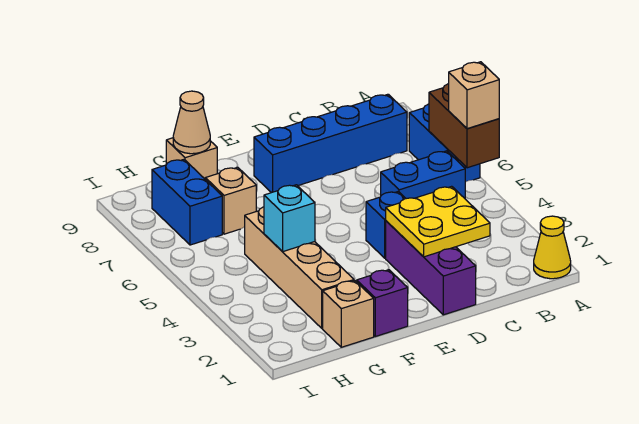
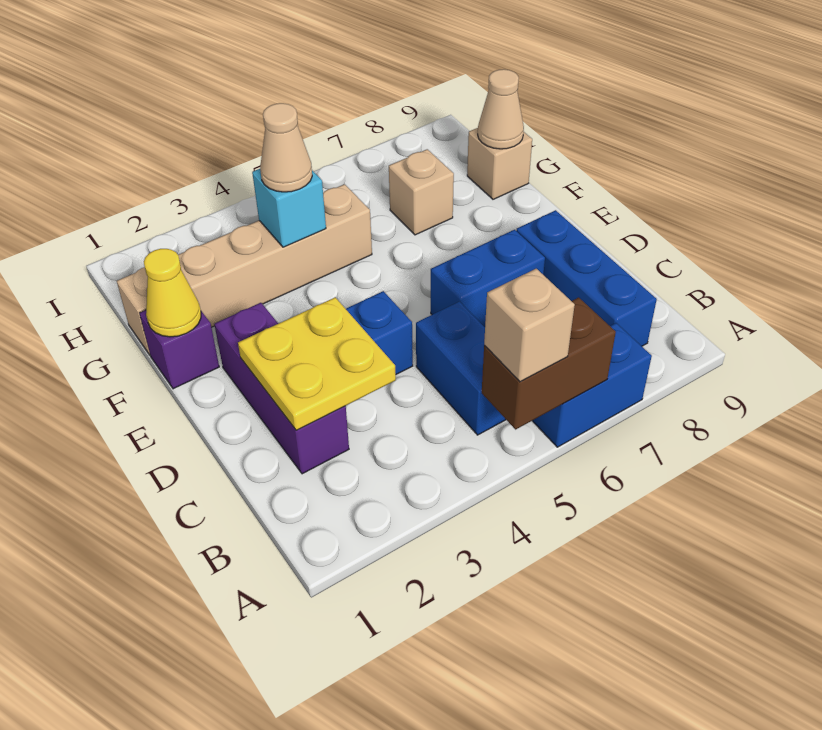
yellow cone A1 level 1 -> yellow cone F1 level 2
blue brick B8:E8 level 1 -> blue brick B8:D8 level 1
purple brick D1:D3 level 1 -> purple brick C2:E2 level 1
none -> tan cone G4 level 3
blue brick H7:H8 level 1 -> blue brick D6:D7 level 1

